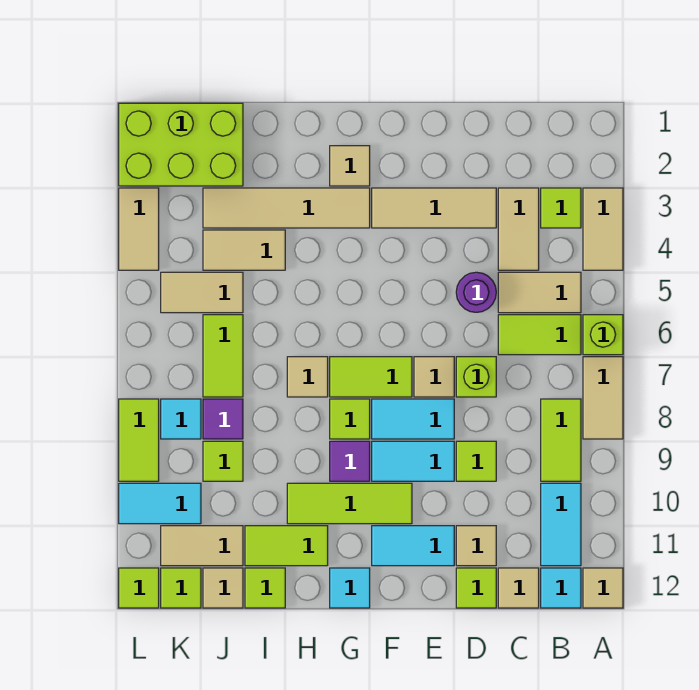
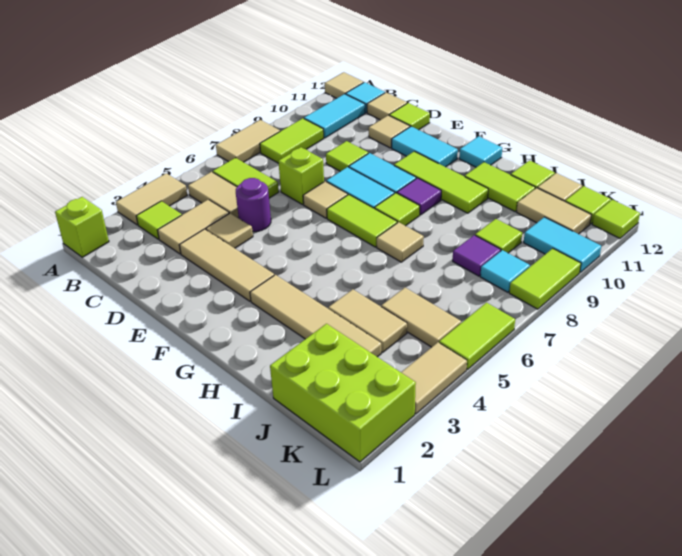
lime brick A6 level 1 -> lime brick A1 level 1
tan tile G2 level 1 -> tan tile D4 level 1
lime tile J6:J7 level 1 -> lime tile L5:L6 level 1

